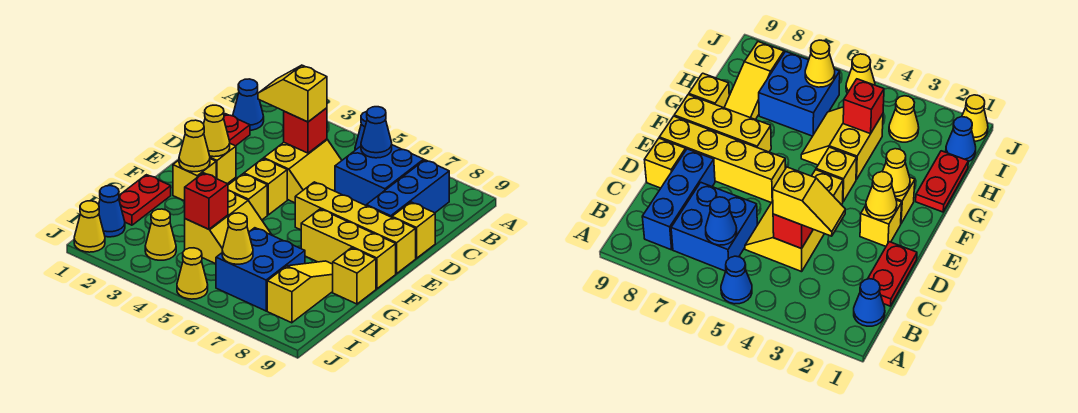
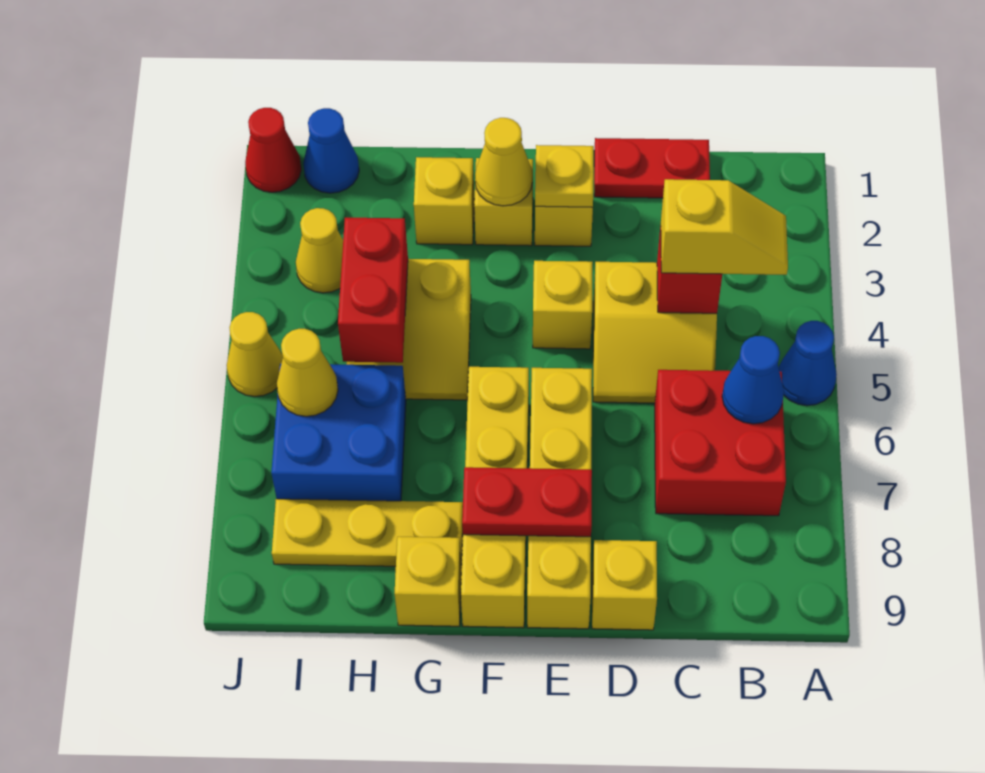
blue cone B1 level 1 -> none
blue brick B6:C7 level 1 -> red brick B6:C7 level 1
blue brick B8:D8 level 1 -> none
yellow slope C3:C4 level 3 top 4 -> yellow slope B4:C4 level 3 top C
yellow cone E2 level 2 -> yellow plate E2 level 2
yellow brick F4 level 1 -> yellow brick G2 level 1
yellow brick F7:F9 level 1 -> yellow brick F6:F9 level 1
red plate G1:H1 level 1 -> red plate E8:F8 level 2
yellow slope G8:I8 level 1 top I -> yellow plate G8:I8 level 1
red brick H4 level 2 -> red brick H4:H5 level 2
yellow cone J1 level 1 -> red cone J1 level 1

